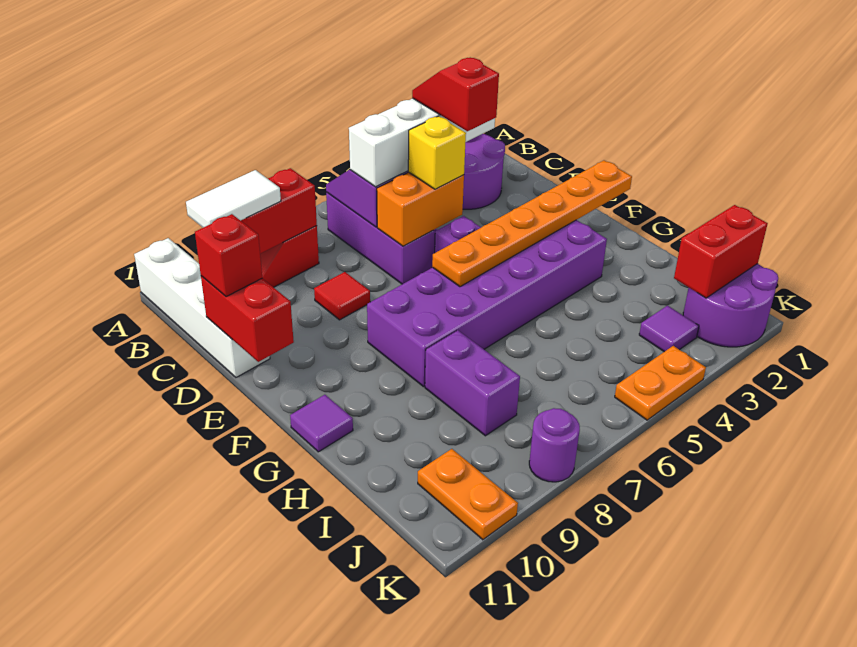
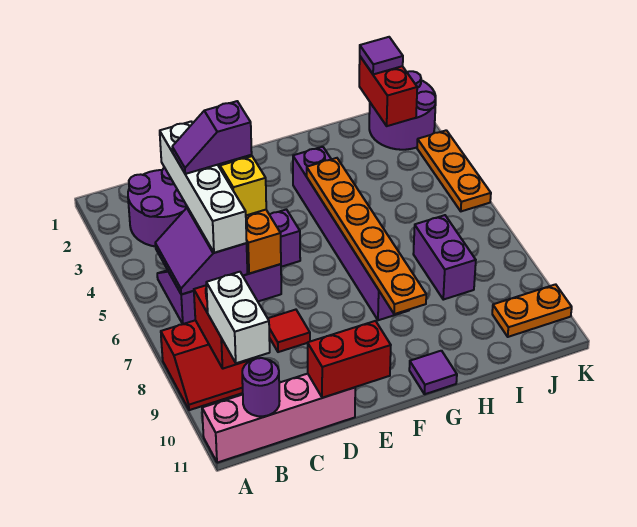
white brick A11:D11 level 1 -> pink brick A11:D11 level 1
white tile B9:B10 level 3 -> white brick B9:B10 level 3
red slope C4:D4 level 4 top D -> purple slope C4:D4 level 4 top D
red brick D11 level 3 -> none
orange plate F1:F6 level 2 -> orange plate G4:G9 level 2
purple brick F3:G8 level 1 -> purple brick G3:G8 level 1
purple brick H8:I8 level 1 -> purple brick I7:I8 level 1
purple tile J3 level 1 -> purple tile J1 level 3
orange plate K4:K5 level 1 -> orange plate K3:K5 level 1
purple round brick K8 level 1 -> purple round brick B11 level 2

